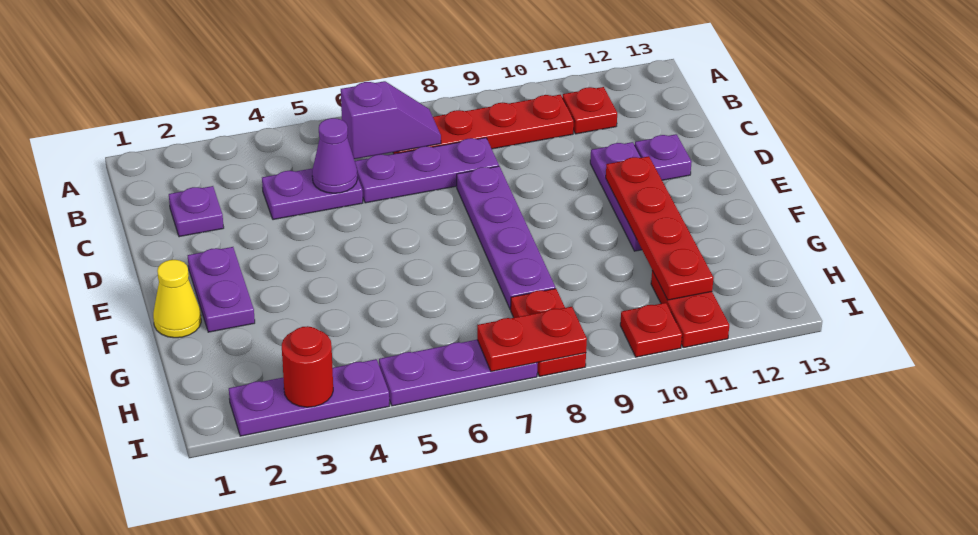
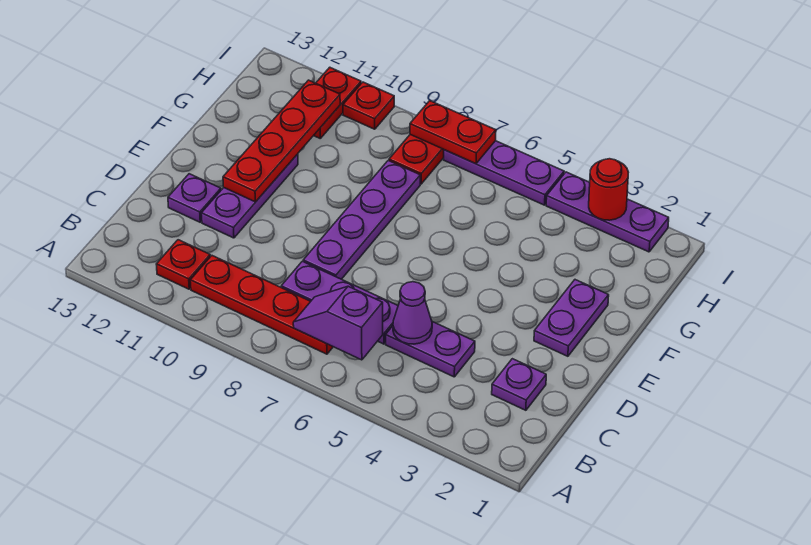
yellow cone F1 level 1 -> none

